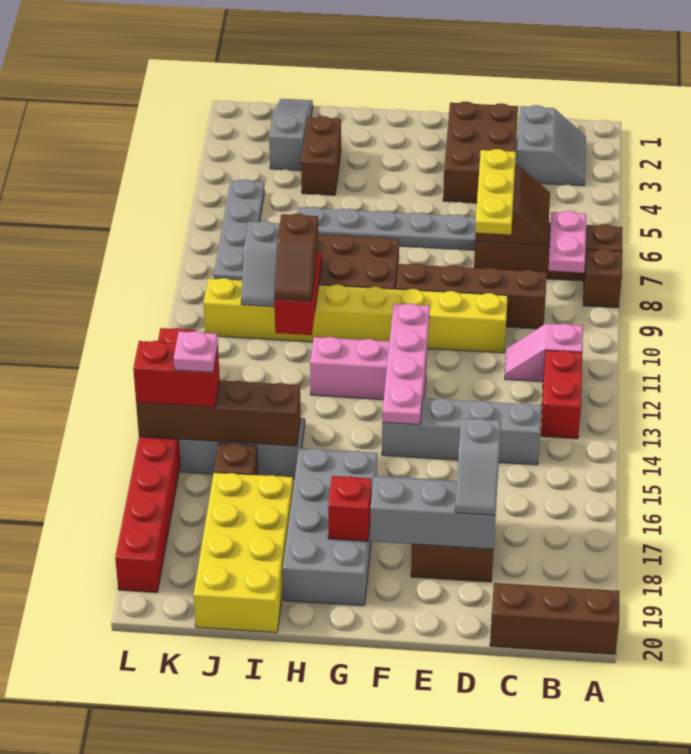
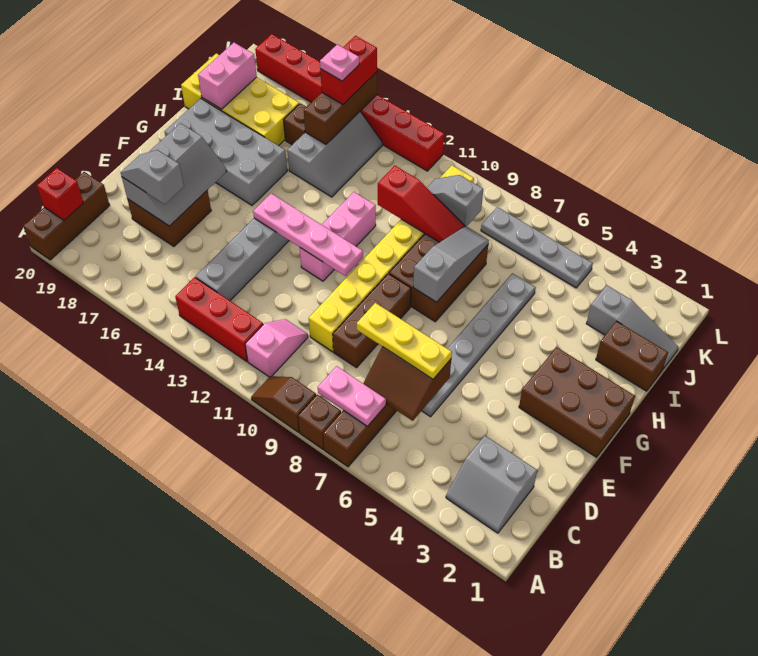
red brick B12:B13 level 1 -> red brick B12:B14 level 1
brown brick C9:F9 level 1 -> brown brick D9:F9 level 1
brown brick D2:E4 level 1 -> brown brick F1:G3 level 1
none -> grey slope G8:I8 level 2 top G
red brick G18 level 2 -> red brick B20 level 2
brown brick I3:I4 level 1 -> brown brick I1:I2 level 1
brown slope I10:I11 level 3 top 10 -> brown slope A9:A10 level 1 top 9
brown brick I15:L15 level 2 -> brown brick J15:L15 level 2
none -> pink brick I19:J19 level 2

